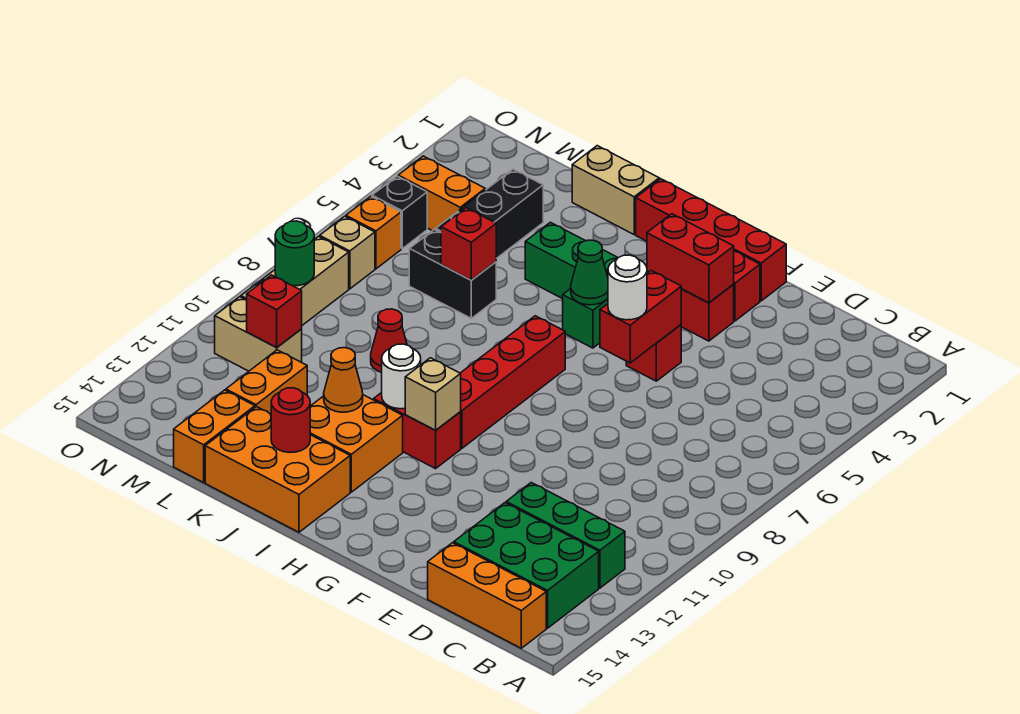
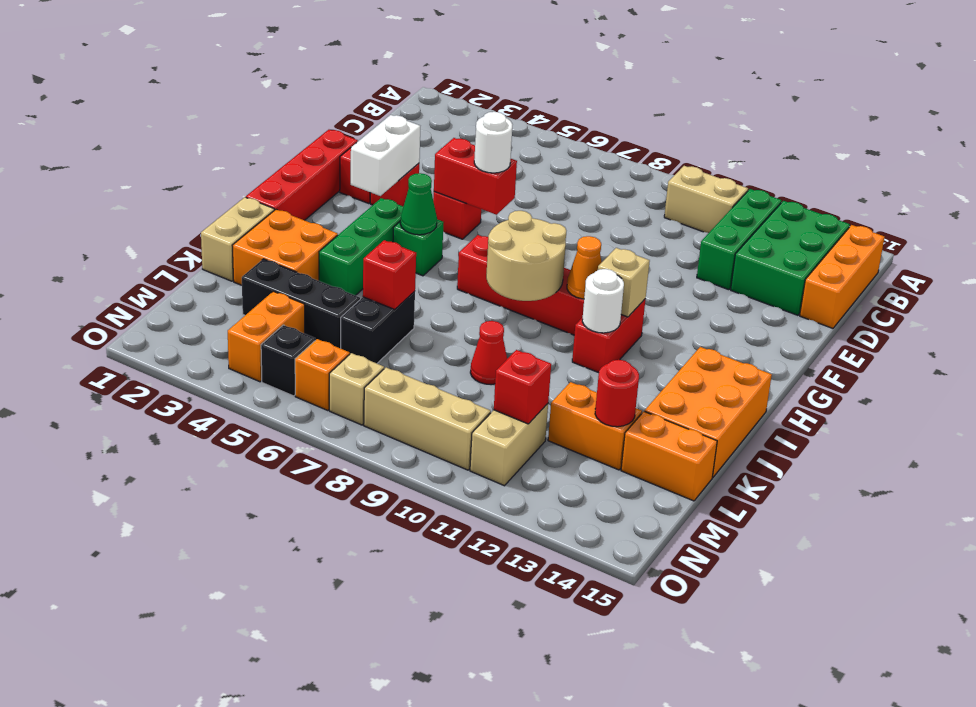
none -> tan brick B10:B11 level 1
red brick F3:G3 level 2 -> white brick F3:G3 level 2
none -> tan round brick H8:I9 level 2
orange brick I12:J13 level 1 -> orange brick J2:K3 level 1
orange cone J12 level 2 -> orange cone H10 level 2
red round brick J14 level 2 -> red round brick L13 level 2
green round brick N9 level 2 -> none

